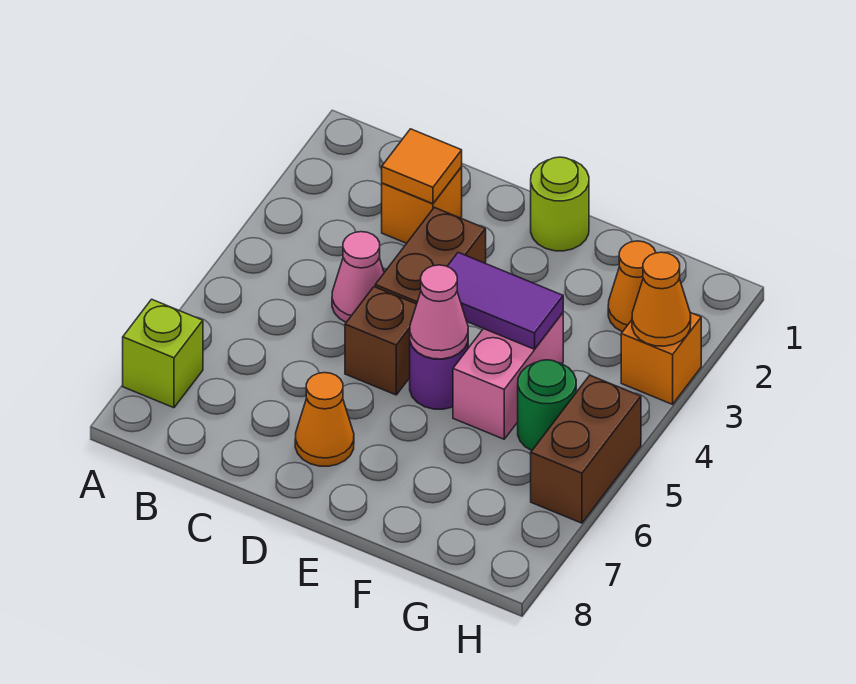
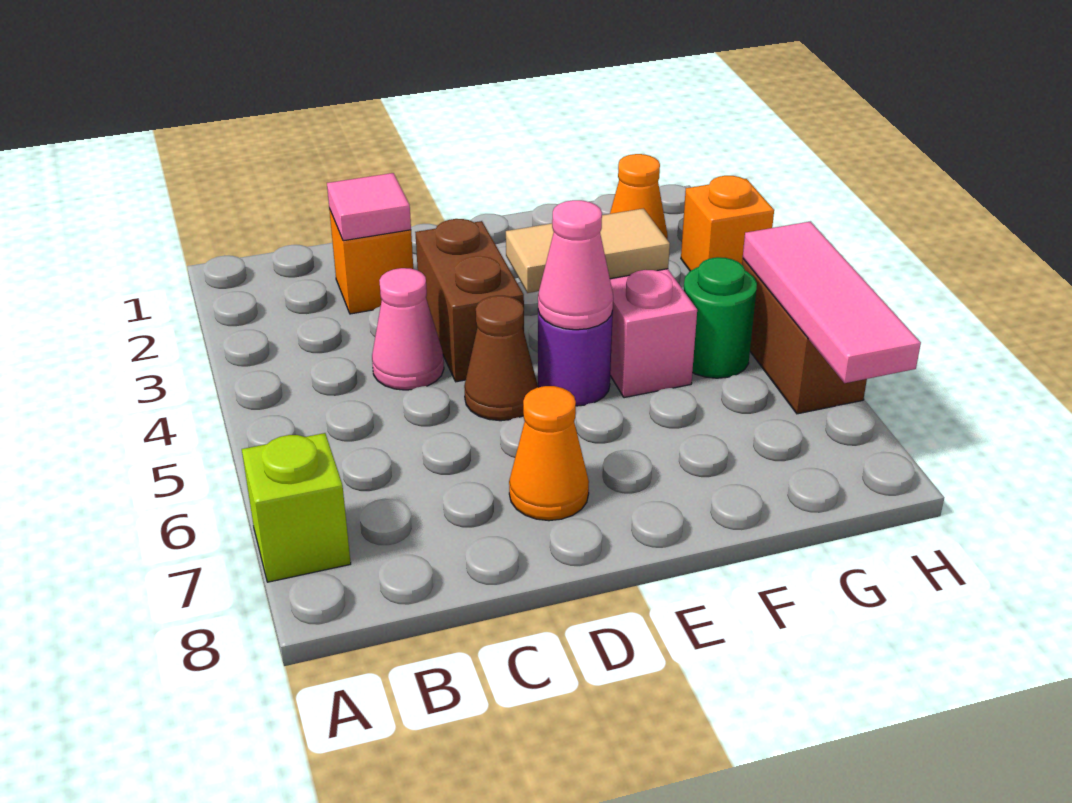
orange tile C2 level 2 -> pink tile C2 level 2
brown brick D5 level 1 -> brown cone D5 level 1
lime round brick E1 level 1 -> none
purple tile E4:F4 level 2 -> tan tile E4:F4 level 2
orange cone H3 level 2 -> none
none -> pink tile H5:H7 level 2

